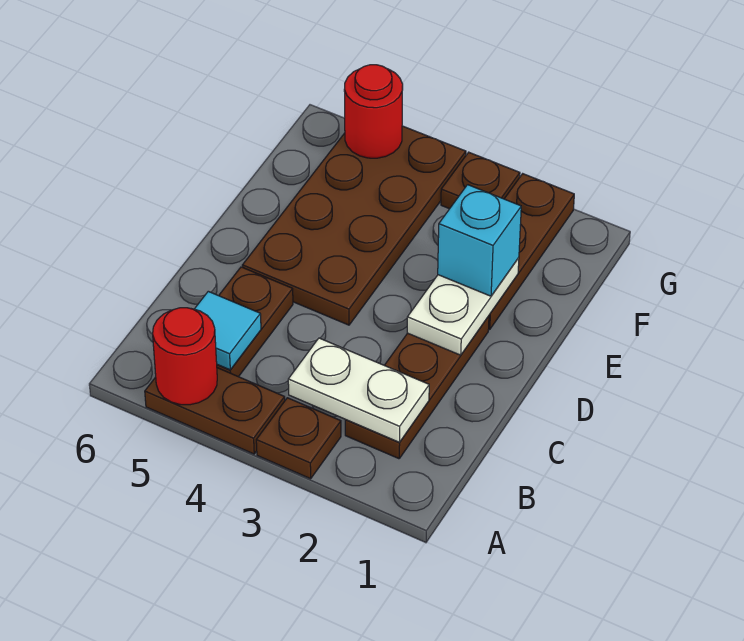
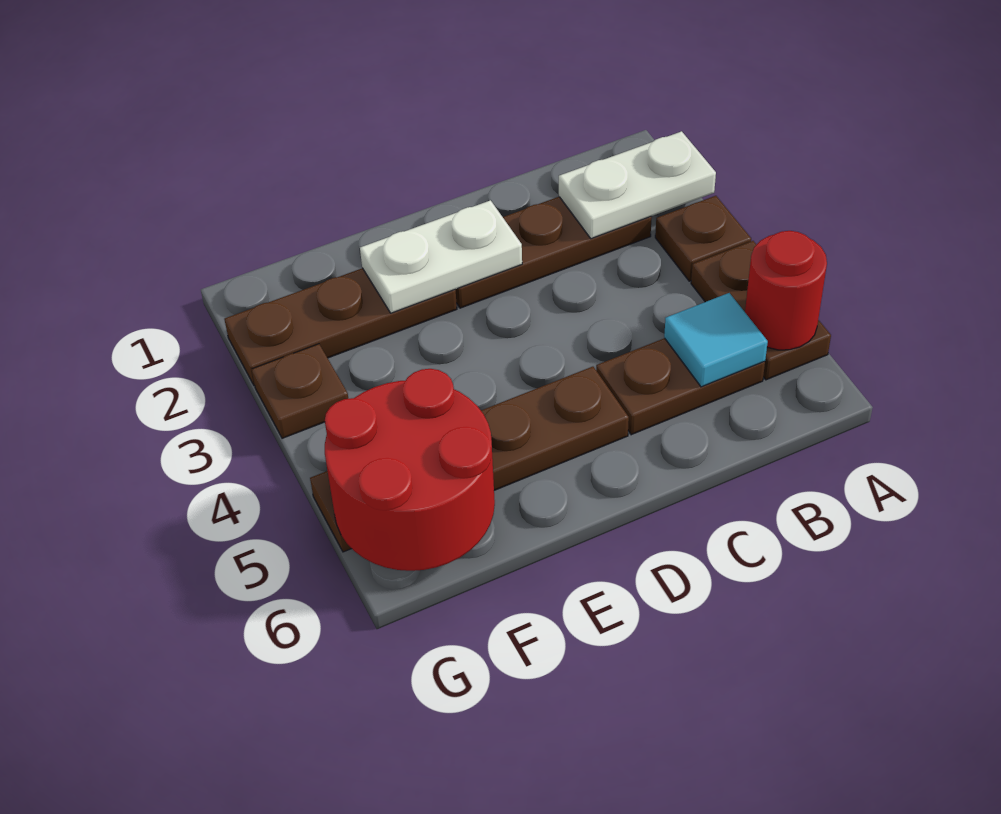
white plate B2:B3 level 2 -> white plate A2:B2 level 2
brown plate D4:G5 level 1 -> brown plate D5:G5 level 1
cyan brick E2 level 3 -> none
red round brick G5 level 2 -> red round brick F5:G6 level 2

